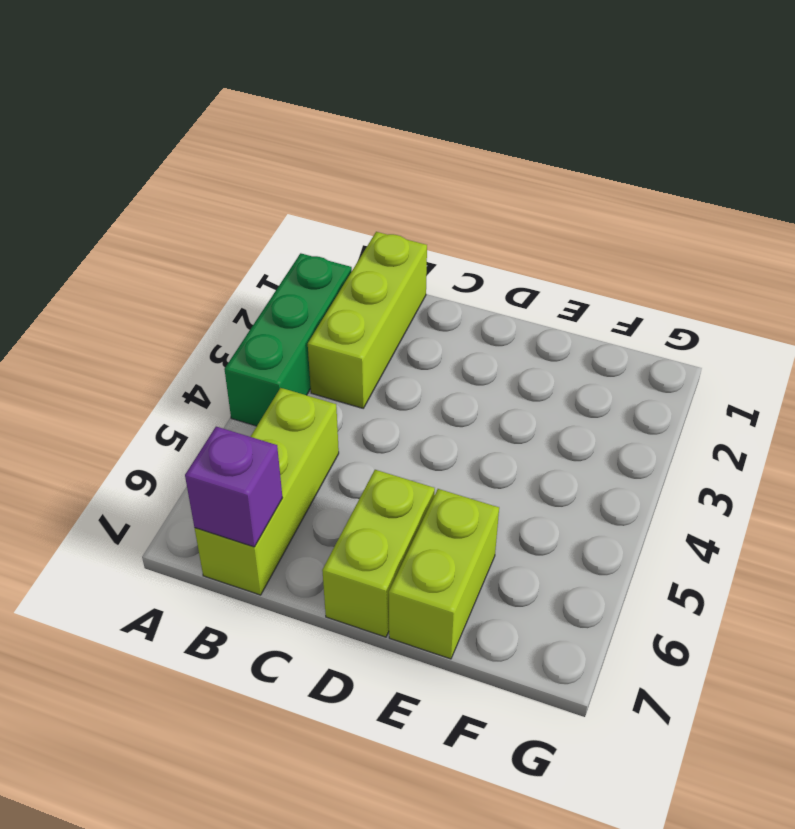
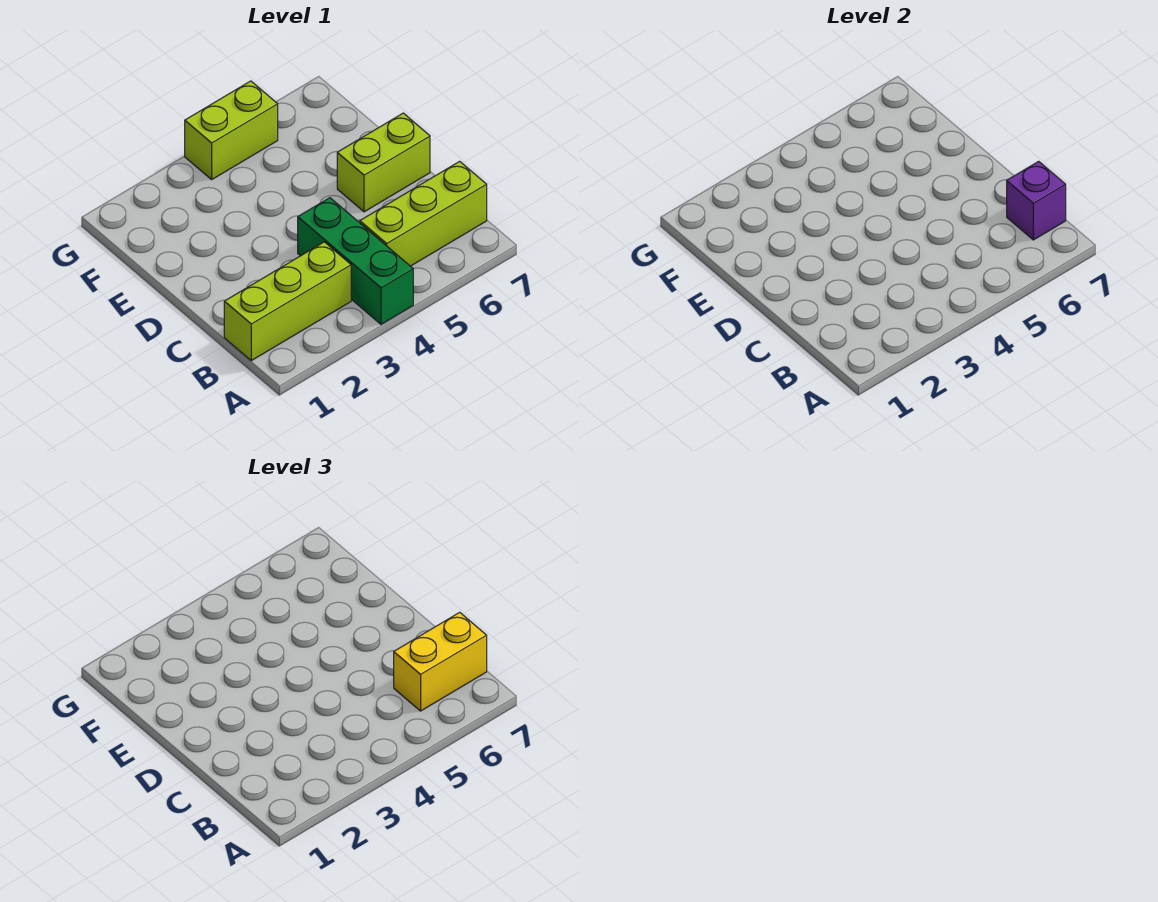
green brick A2:A4 level 1 -> green brick A4:C4 level 1
none -> yellow brick B6:B7 level 3
lime brick E6:E7 level 1 -> lime brick G4:G5 level 1

